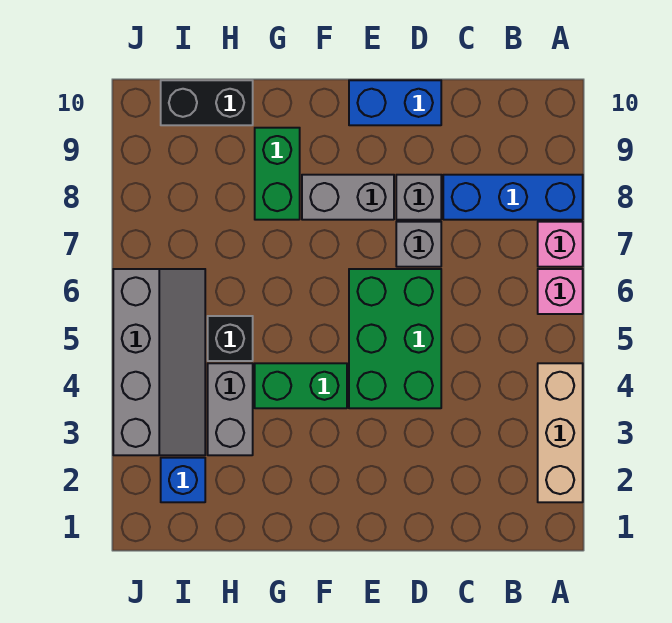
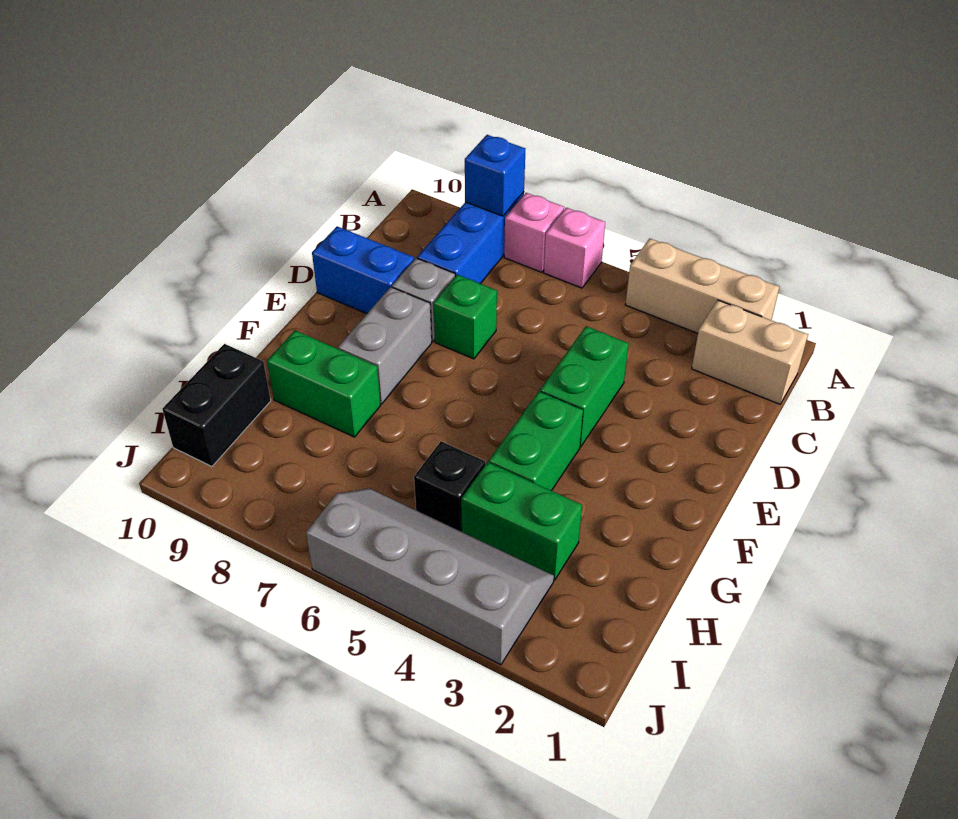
none -> tan brick B1:B2 level 1
green brick D4:E6 level 1 -> green brick D4:E4 level 1
grey brick D7 level 1 -> green brick D7 level 1
blue brick D10:E10 level 1 -> blue brick D9:D10 level 1
grey brick H3:H4 level 1 -> green brick H3:H4 level 1
blue brick I2 level 1 -> blue brick A8 level 2

